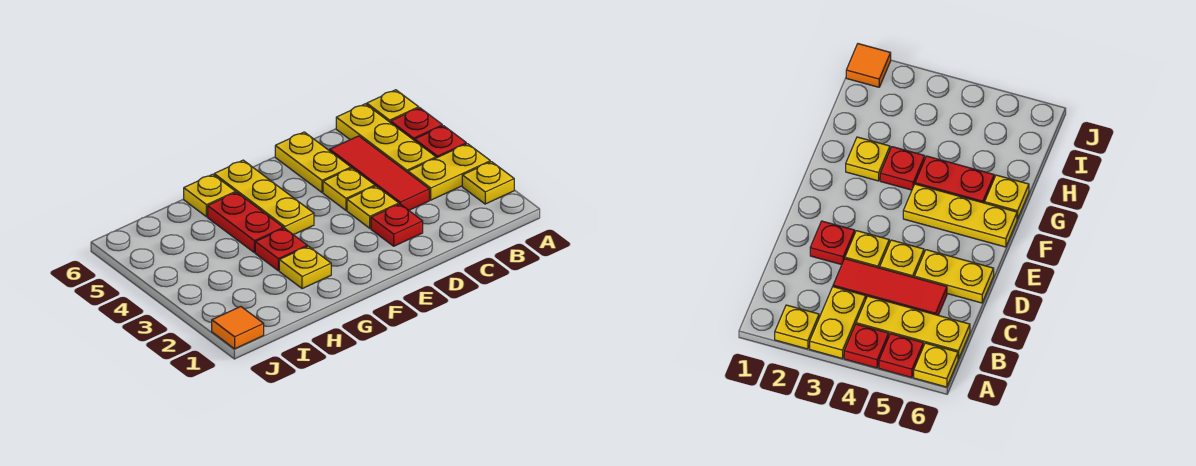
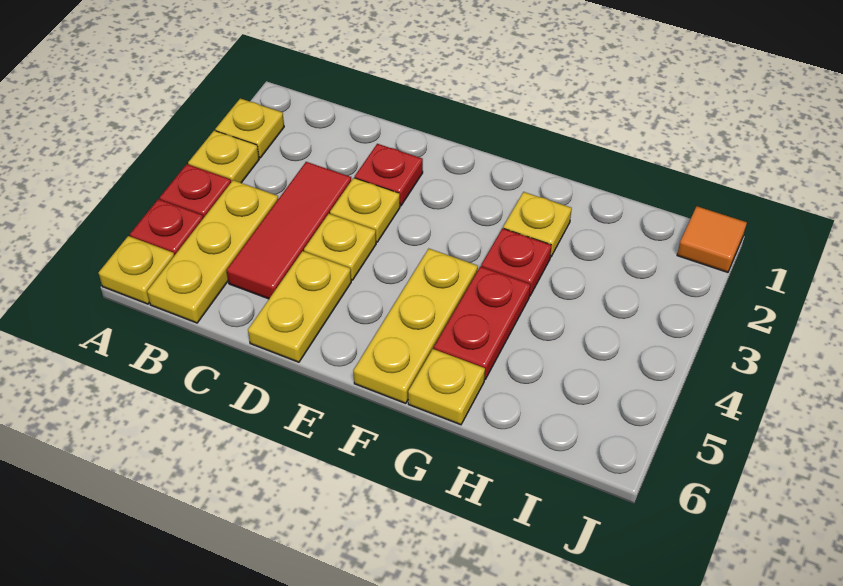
yellow plate A3:B3 level 1 -> yellow plate A3 level 1

